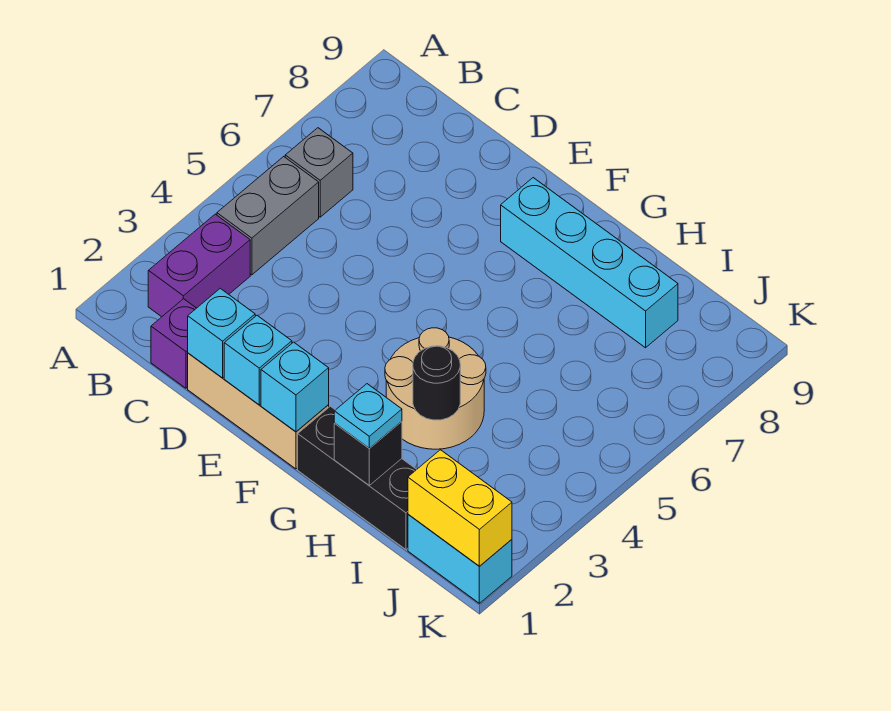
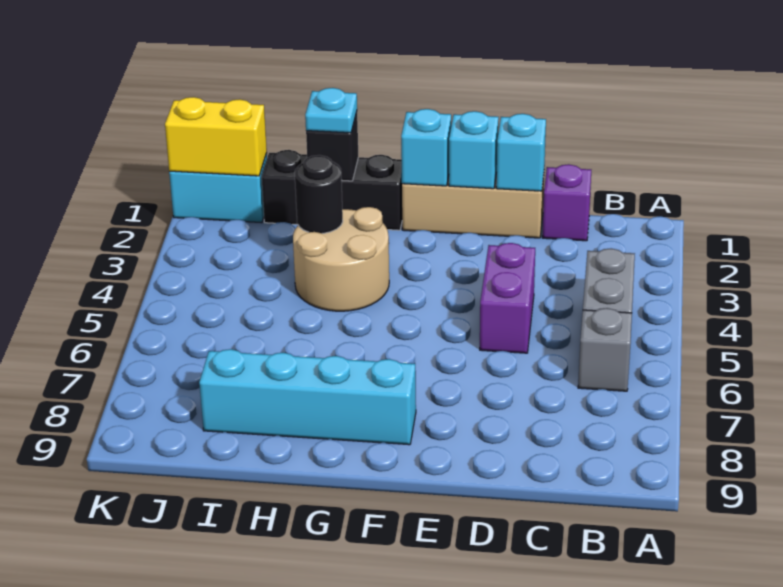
purple brick B2:B3 level 1 -> purple brick D4:D5 level 1

